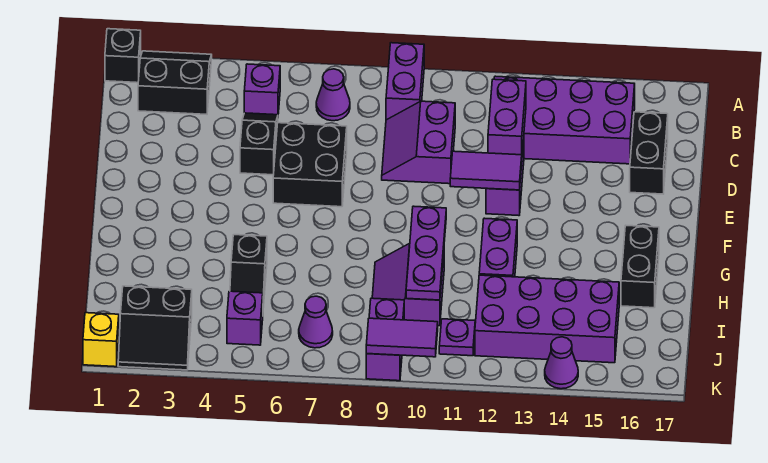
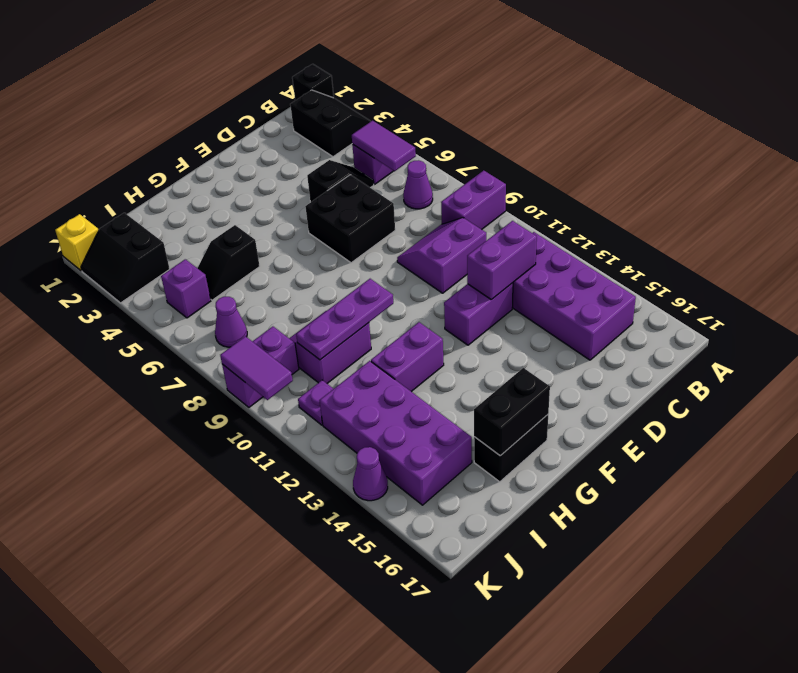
black brick C16:D16 level 1 -> black brick G16:H16 level 2
purple tile E11:E12 level 2 -> purple tile B5:B6 level 2

